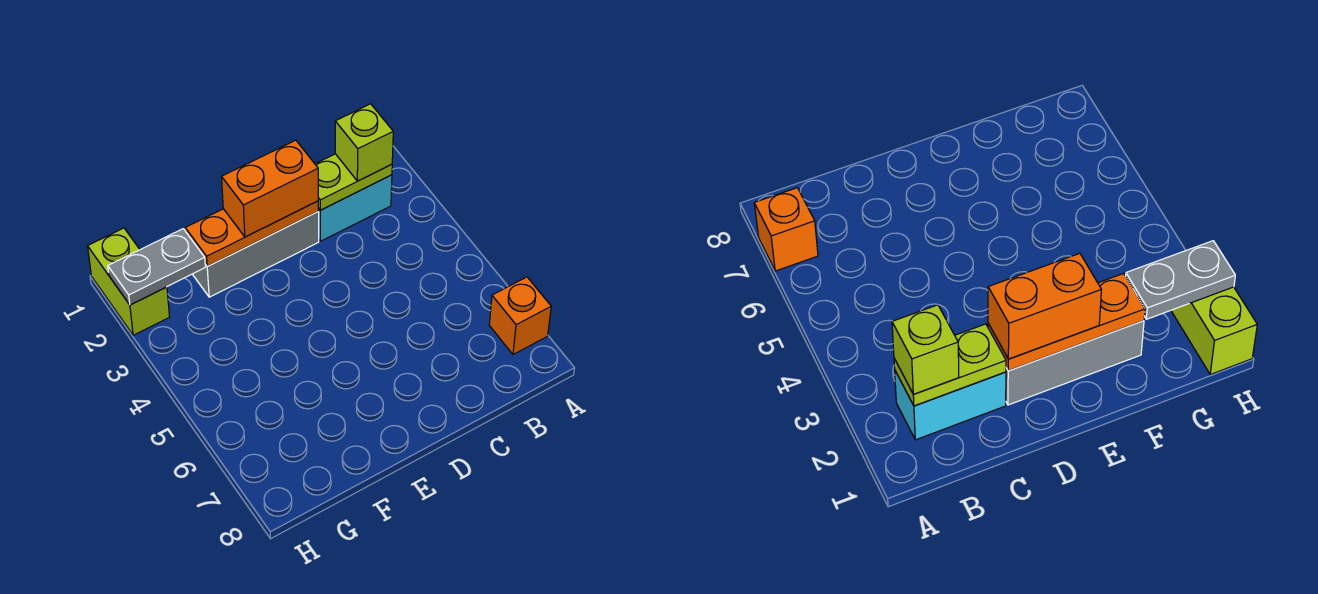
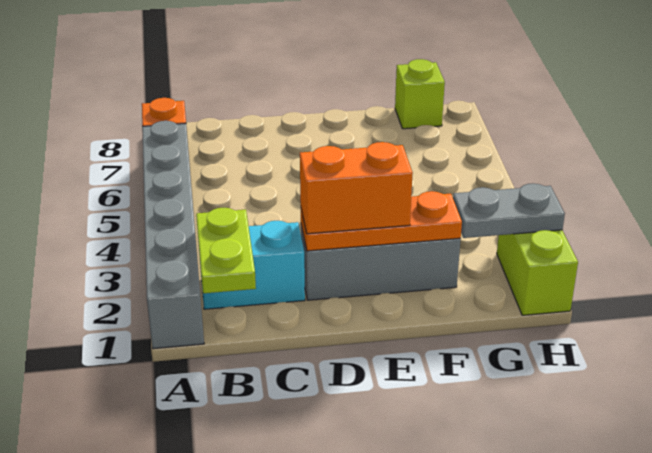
none -> grey brick A1:A6 level 1
lime plate B2:C2 level 2 -> lime plate B1:B2 level 2
lime brick B2 level 3 -> lime brick G8 level 1

